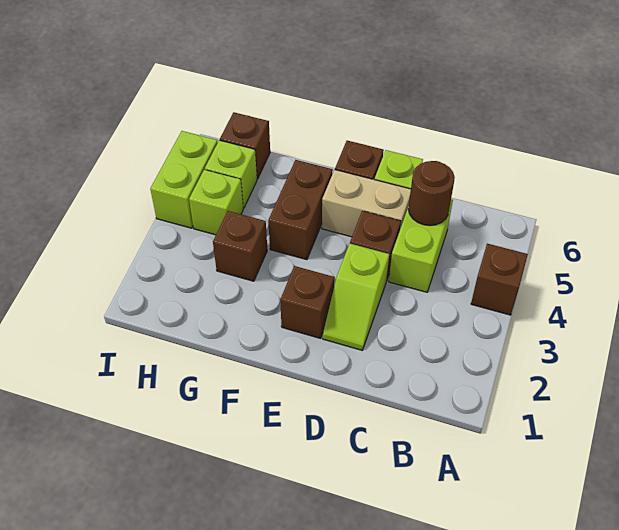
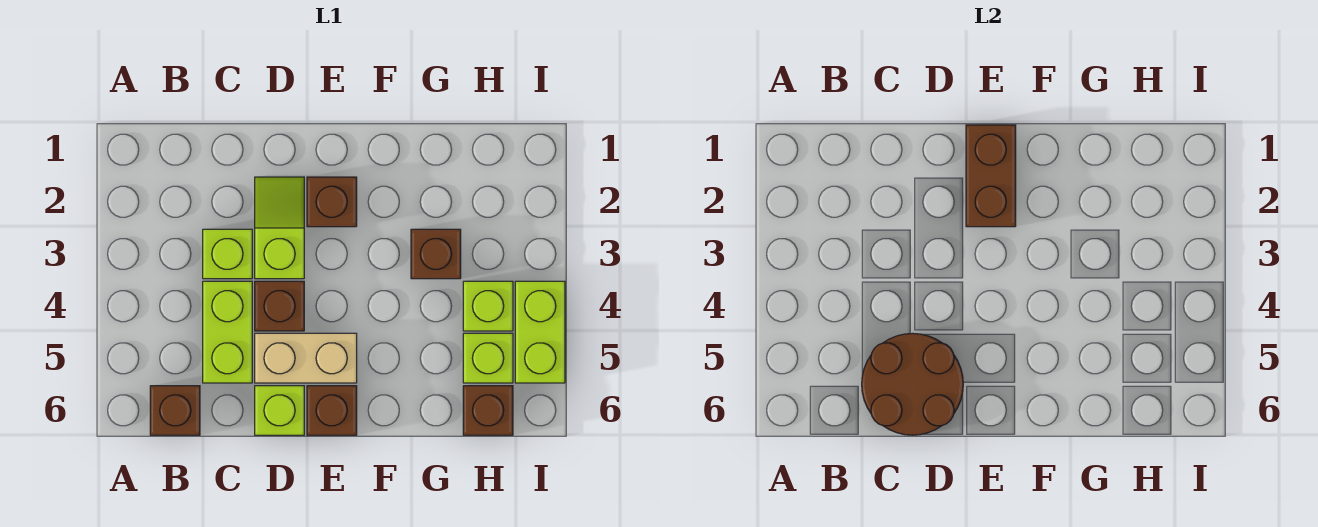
brown brick A4 level 1 -> brown brick B6 level 1
none -> lime brick C3 level 1
brown round brick C5 level 2 -> brown round brick C5:D6 level 2
brown brick F4:F5 level 1 -> brown brick E1:E2 level 2

